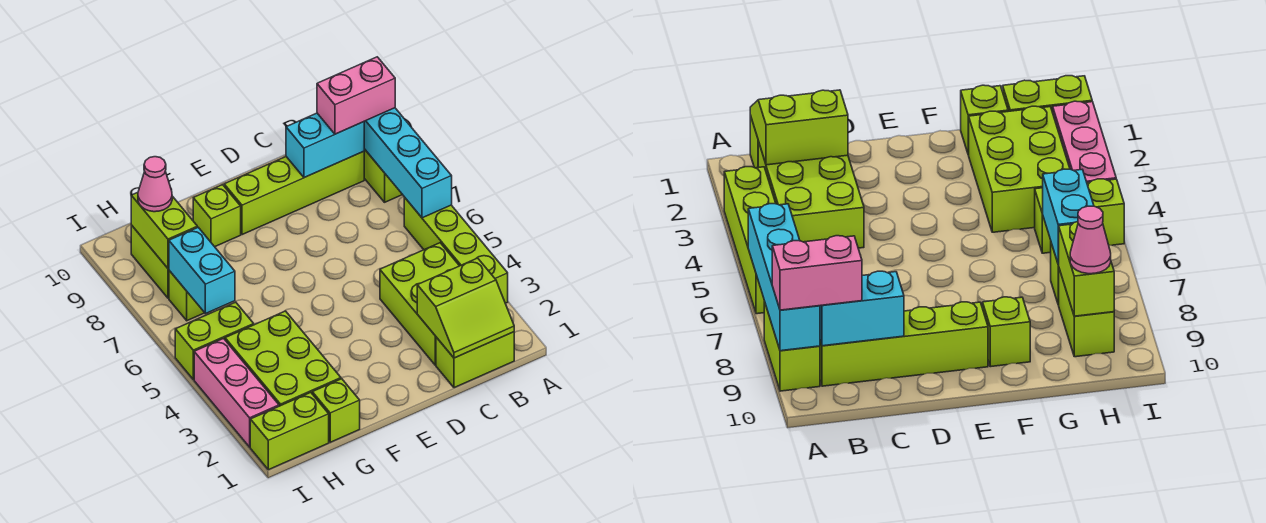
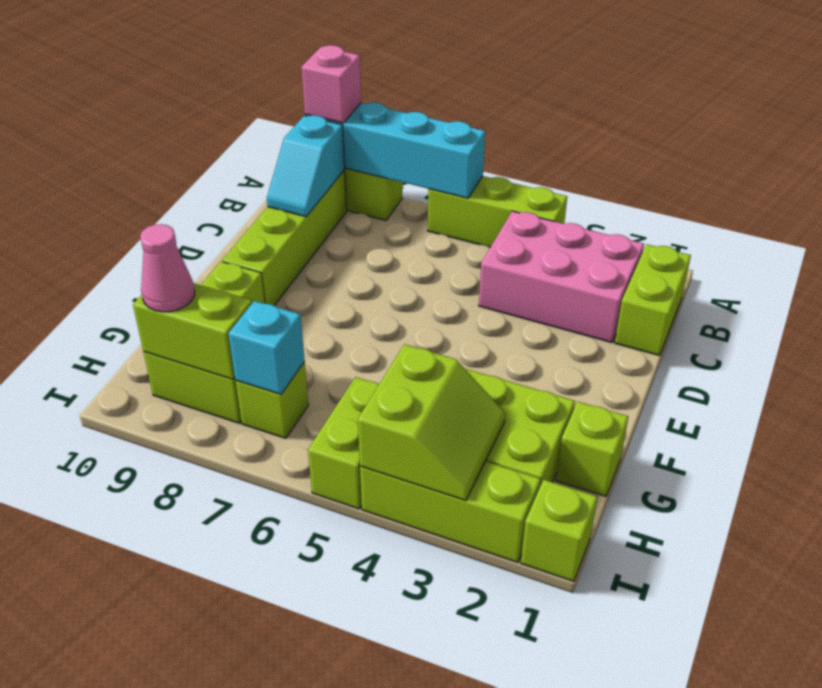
lime brick A3:A6 level 1 -> lime brick A4:A6 level 1
pink brick A9:B9 level 3 -> pink brick A9 level 3
lime slope B1:C2 level 2 top 2 -> lime slope H3:I4 level 2 top 4
lime brick B2:C4 level 1 -> pink brick B2:C4 level 1
cyan brick B9:C9 level 2 -> cyan slope B9:C9 level 2 top B
lime brick H1:I1 level 1 -> lime brick I1 level 1
cyan brick H6:H7 level 2 -> cyan brick H7 level 2
pink brick I2:I4 level 1 -> lime brick I2:I4 level 1

